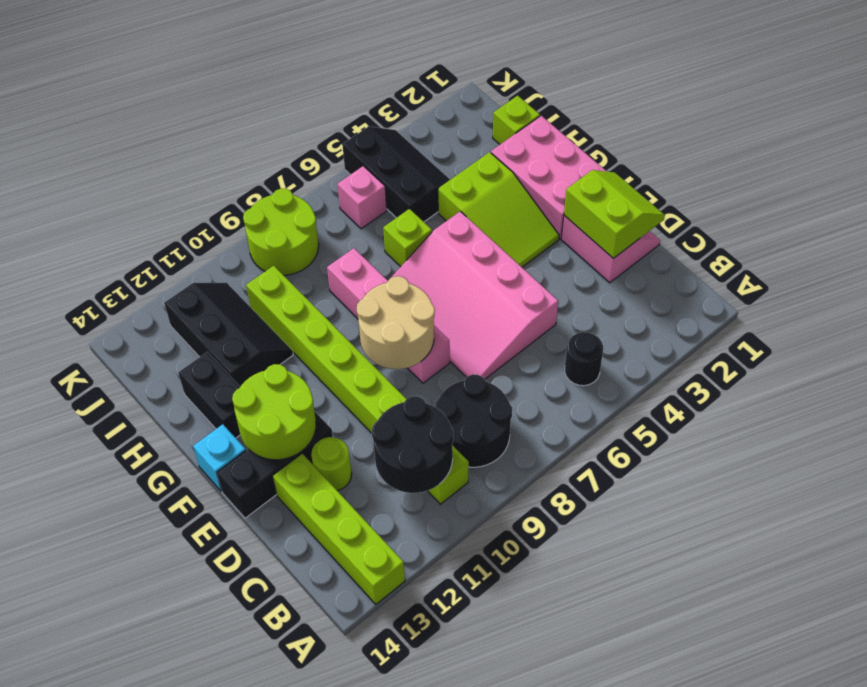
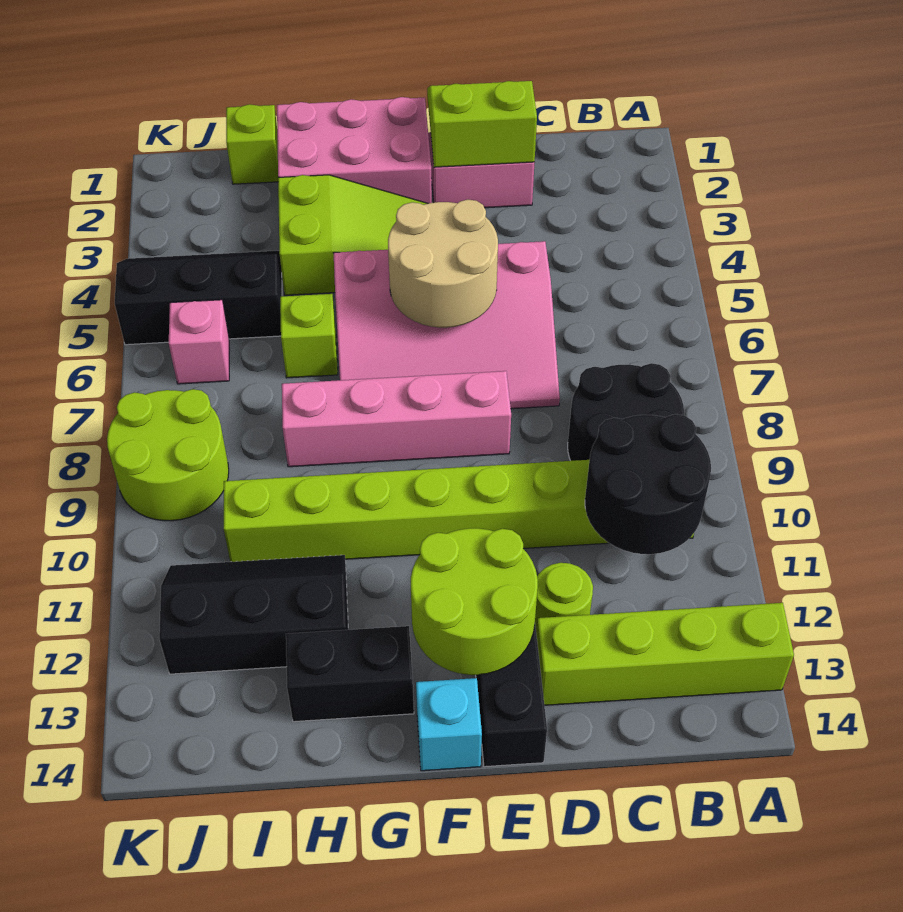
black round brick B5 level 1 -> none
tan round brick E8:F9 level 2 -> tan round brick E5:F6 level 2

